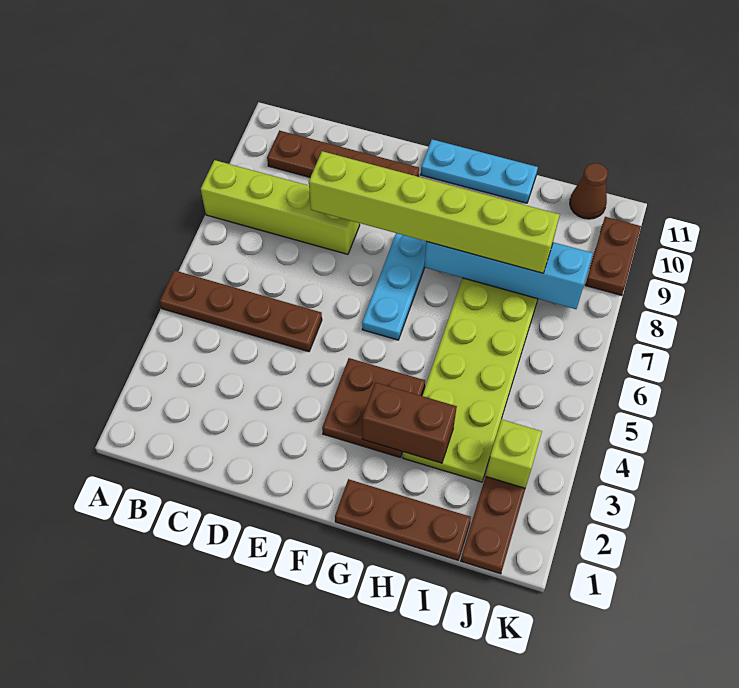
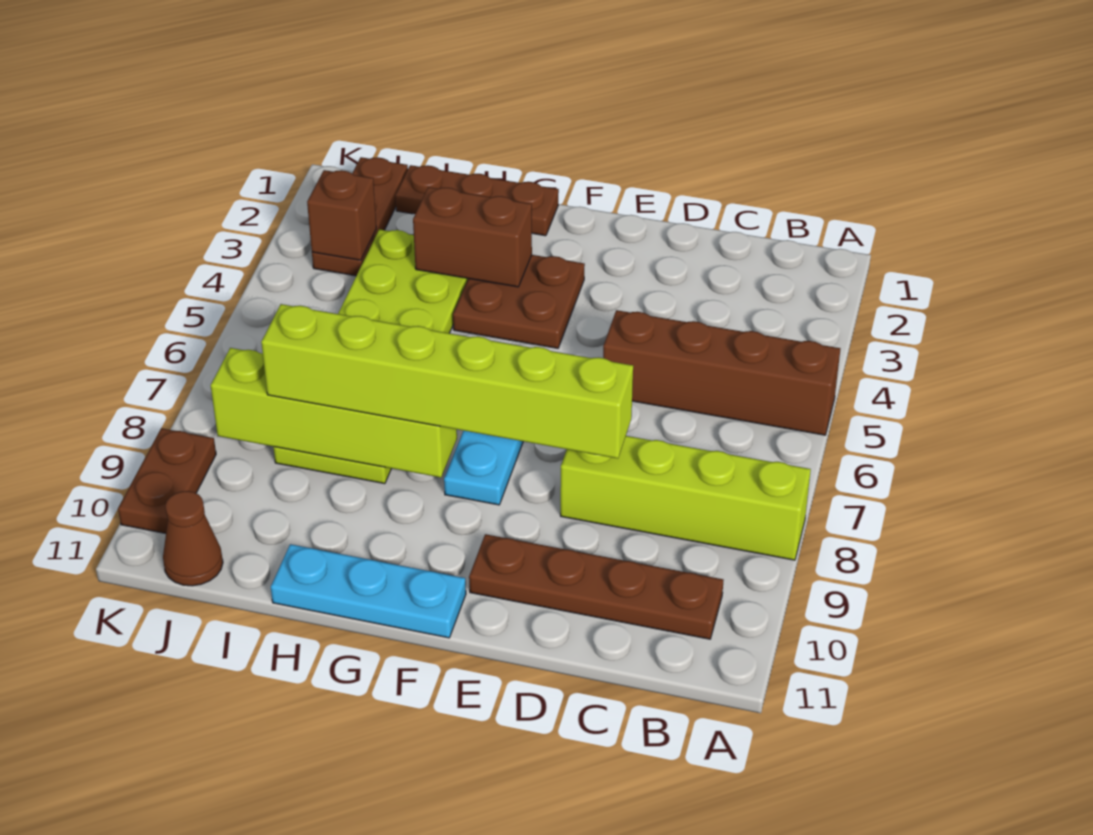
brown plate A5:D5 level 1 -> brown brick A5:D5 level 1
cyan brick G8:J8 level 2 -> lime brick G8:J8 level 2
lime brick J3 level 2 -> brown brick J3 level 2

